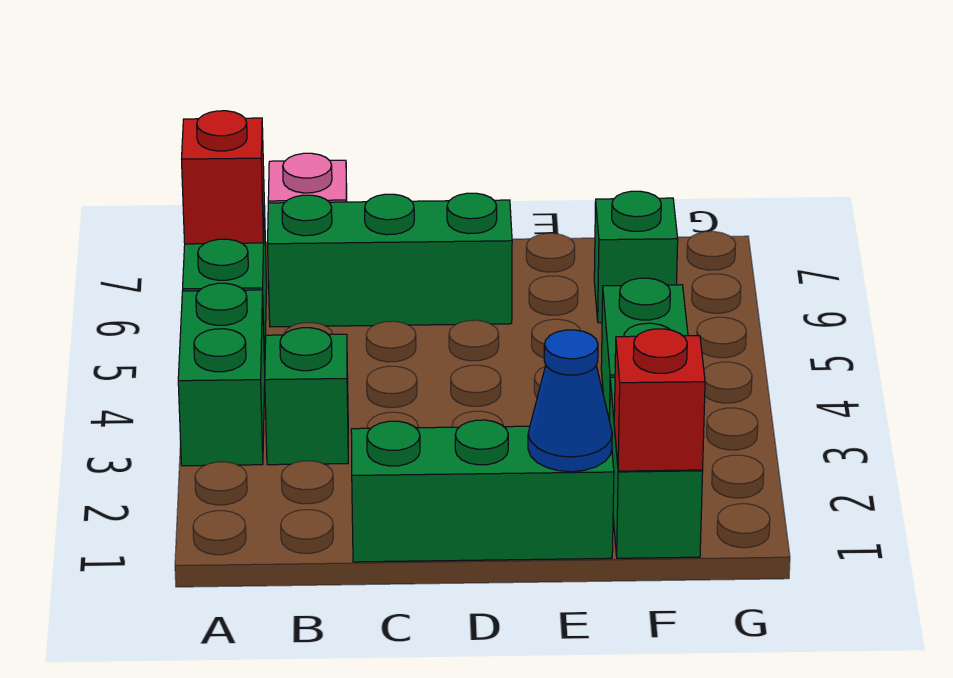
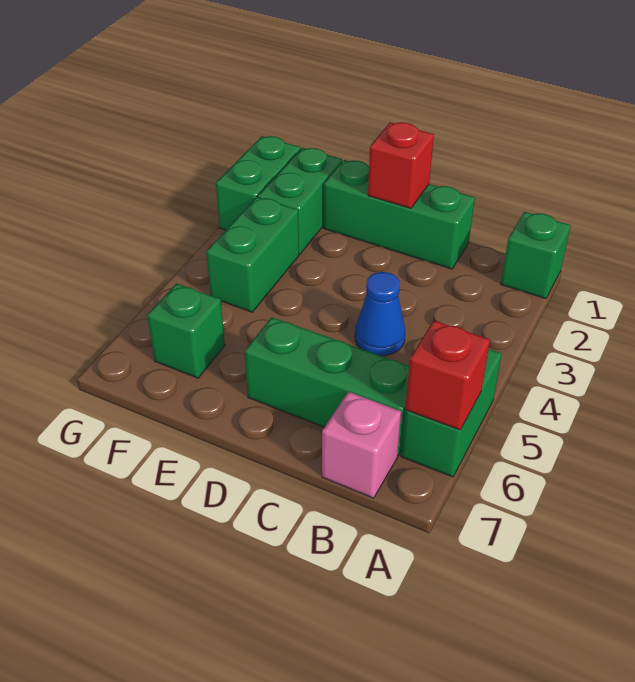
green brick A3:A4 level 1 -> green brick G1:G2 level 1
green brick B3 level 1 -> green brick A1 level 1
blue cone E1 level 2 -> blue cone C4 level 1
red brick F1 level 2 -> red brick D1 level 2

